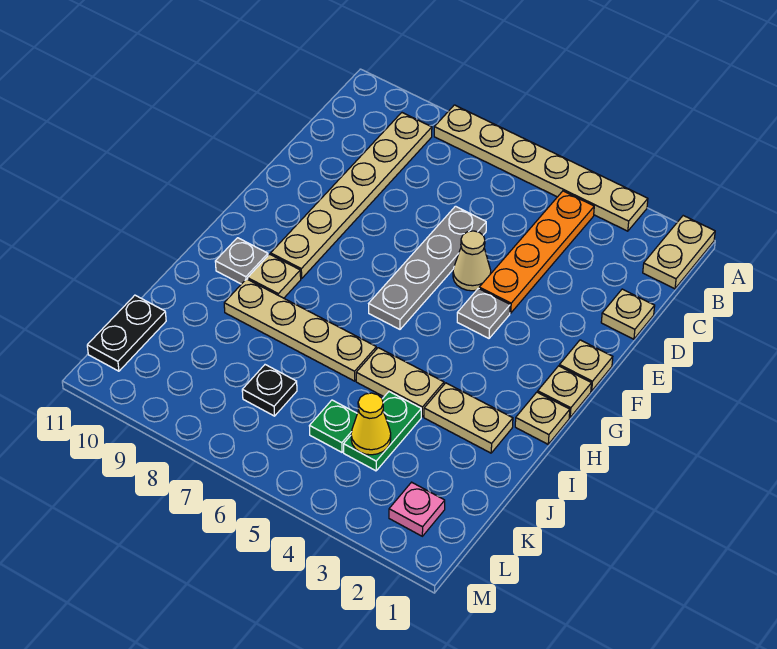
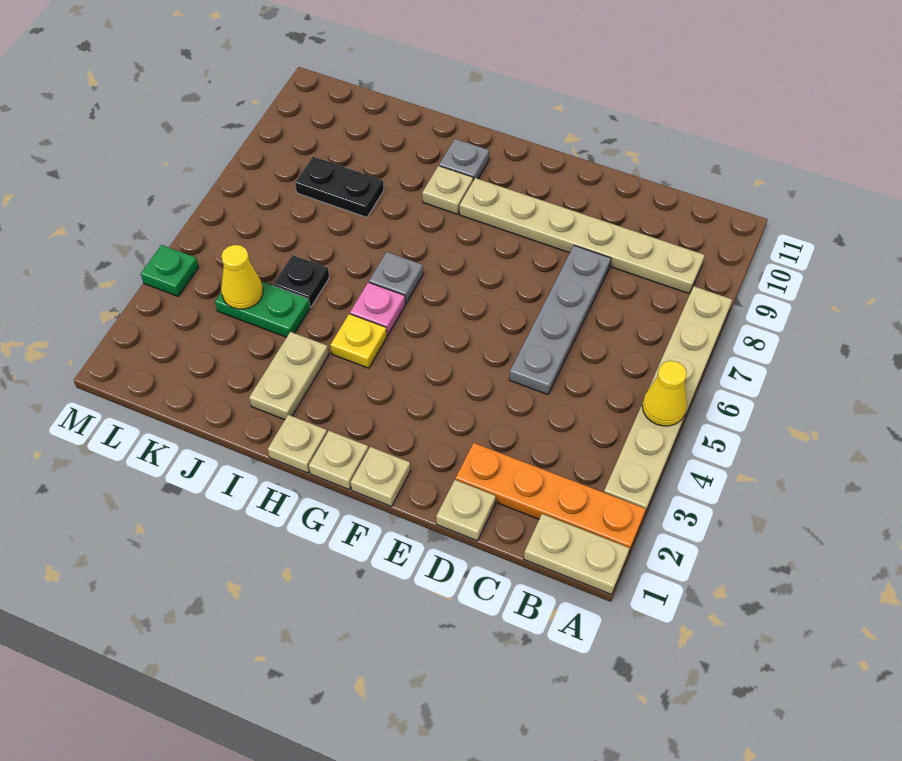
none -> yellow cone A5 level 2
orange plate B4:E4 level 1 -> orange plate A2:D2 level 1
grey plate D6:G6 level 1 -> grey plate D5:D8 level 1
tan cone E5 level 1 -> none
grey plate F4 level 1 -> grey plate H6 level 1
none -> yellow plate H4 level 1
tan plate I4:I5 level 1 -> none
tan plate I6:I9 level 1 -> none
green plate K5 level 1 -> green plate M4 level 1
black plate K7 level 1 -> black plate J5 level 1
black plate K11:L11 level 1 -> black plate J8:K8 level 1
pink plate L2 level 1 -> pink plate H5 level 1

